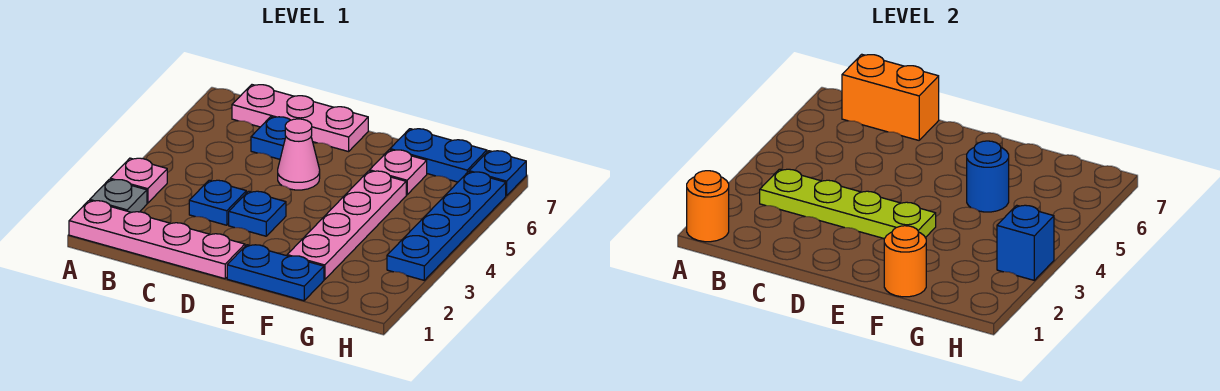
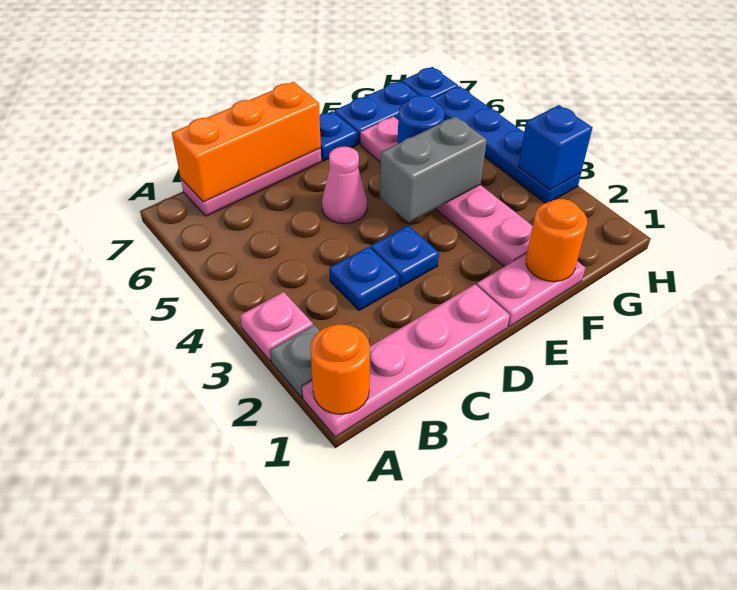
lime plate B3:E3 level 2 -> none
orange brick B7:C7 level 2 -> orange brick B7:D7 level 2
blue plate C6 level 1 -> blue plate E7 level 1
blue plate E1:F1 level 1 -> pink plate E1:F1 level 1
none -> grey brick E4:F4 level 2

